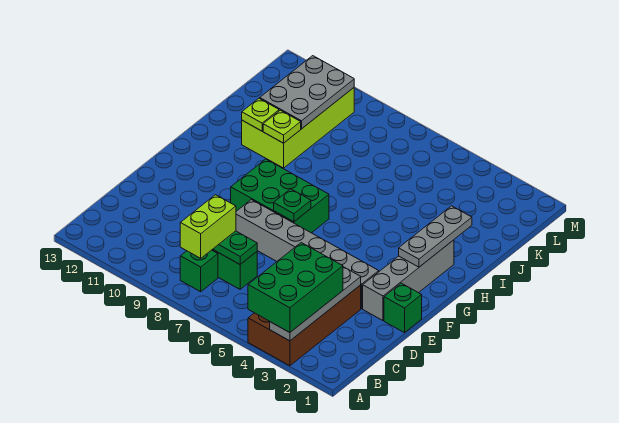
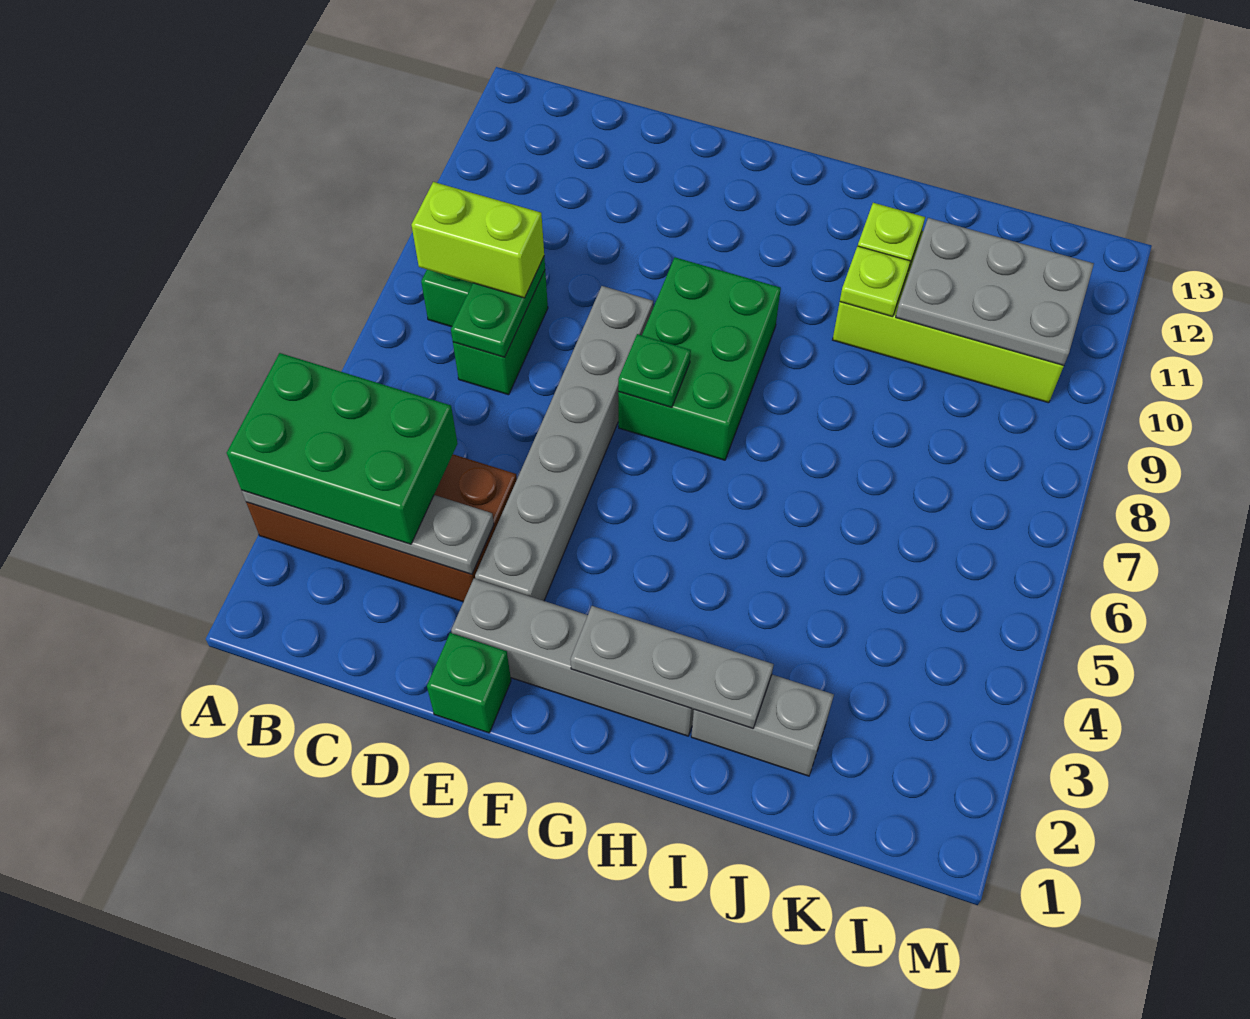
none -> grey brick I2:J2 level 1

